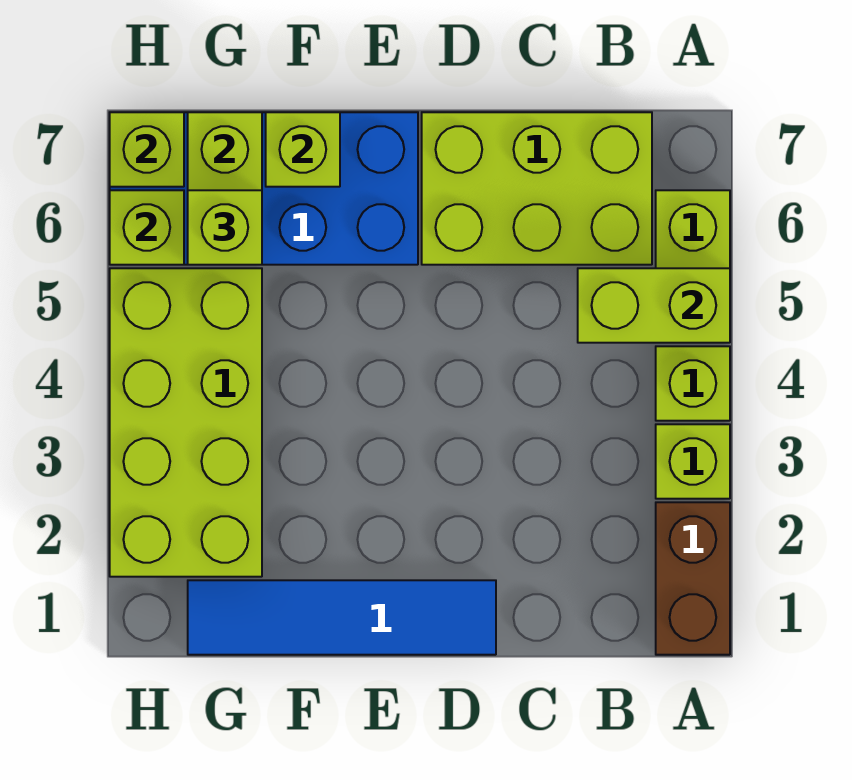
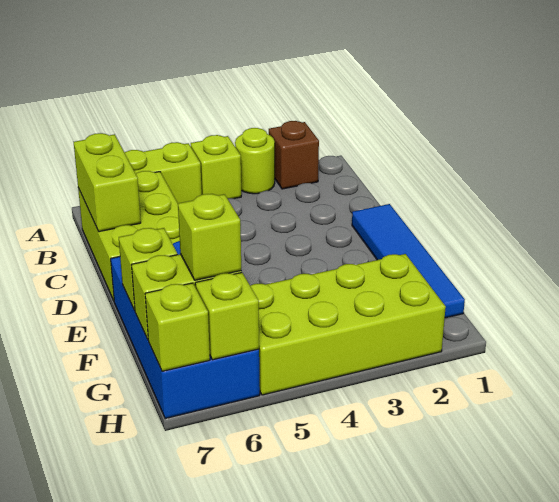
brown brick A1:A2 level 1 -> brown brick A2 level 1
lime brick A3 level 1 -> lime round brick A3 level 1
lime brick A5:B5 level 2 -> lime brick B7:C7 level 2

